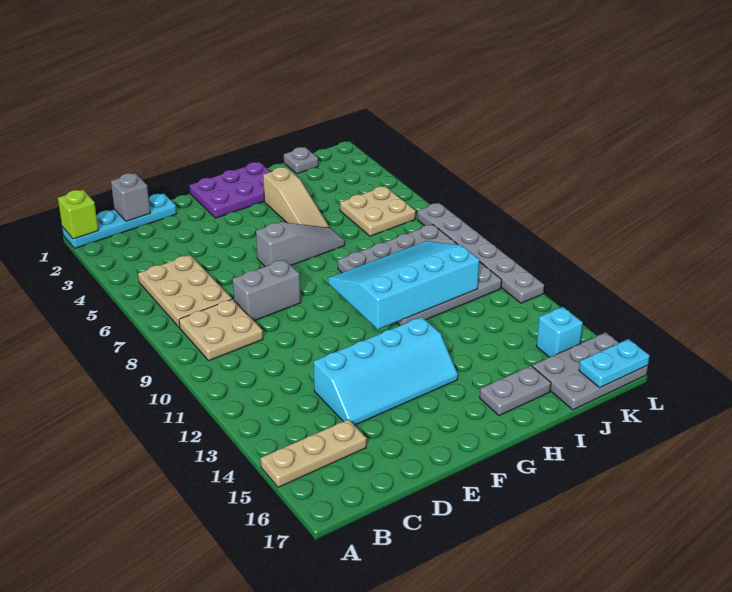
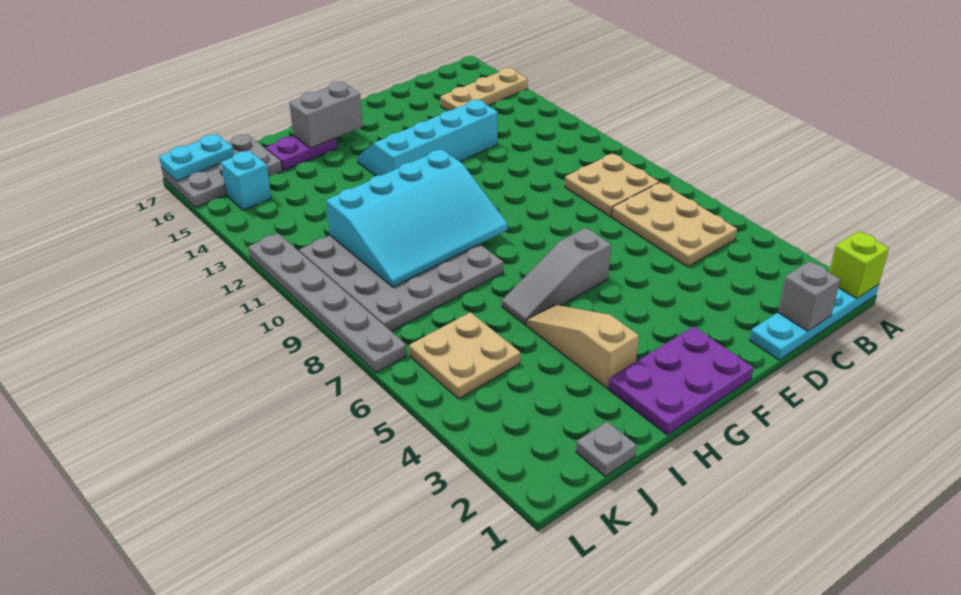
grey brick D8:E8 level 1 -> grey brick G16:H16 level 2
grey plate H16:I16 level 1 -> purple plate H16:I16 level 1

